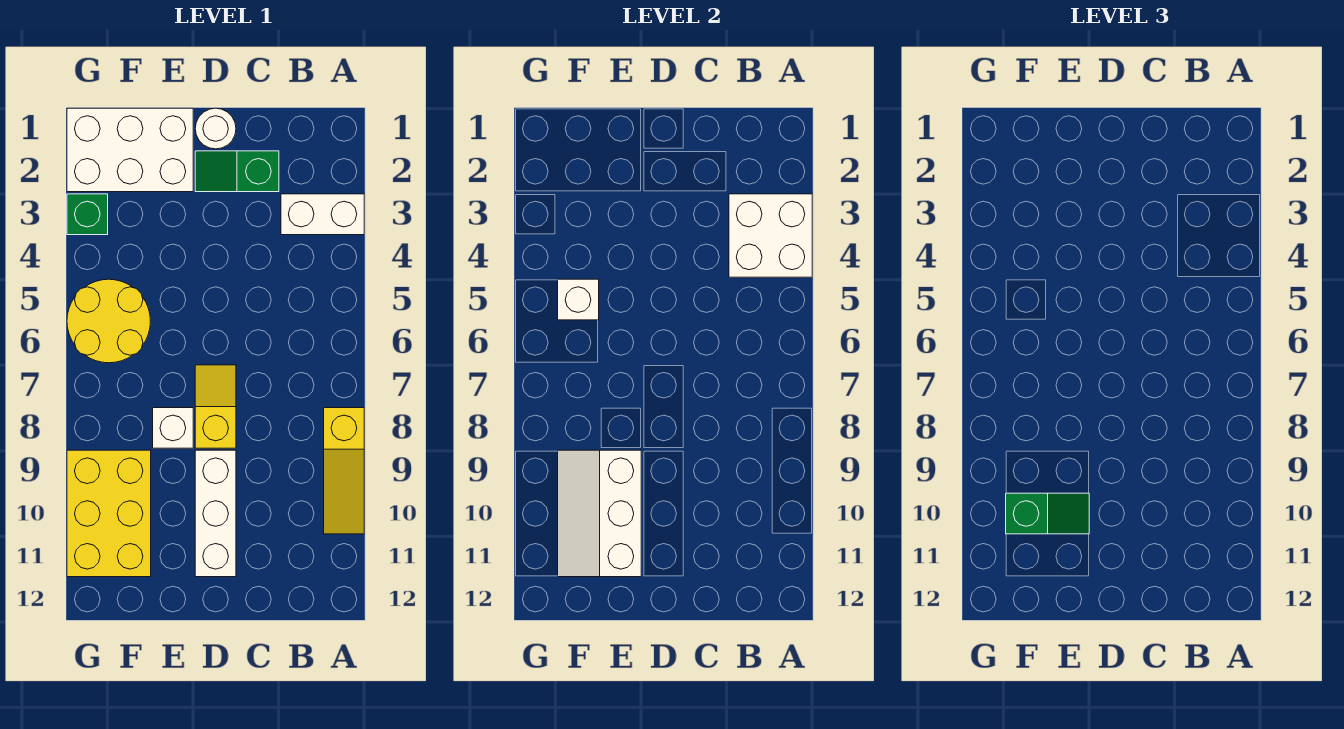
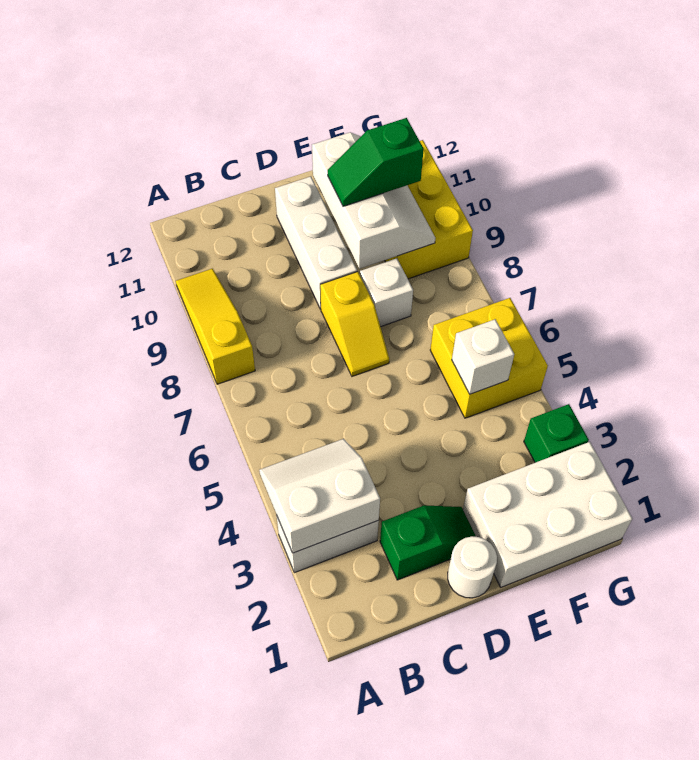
white brick A3:B4 level 2 -> white slope A3:B4 level 2 top 3
yellow round brick F5:G6 level 1 -> yellow brick F5:G6 level 1

